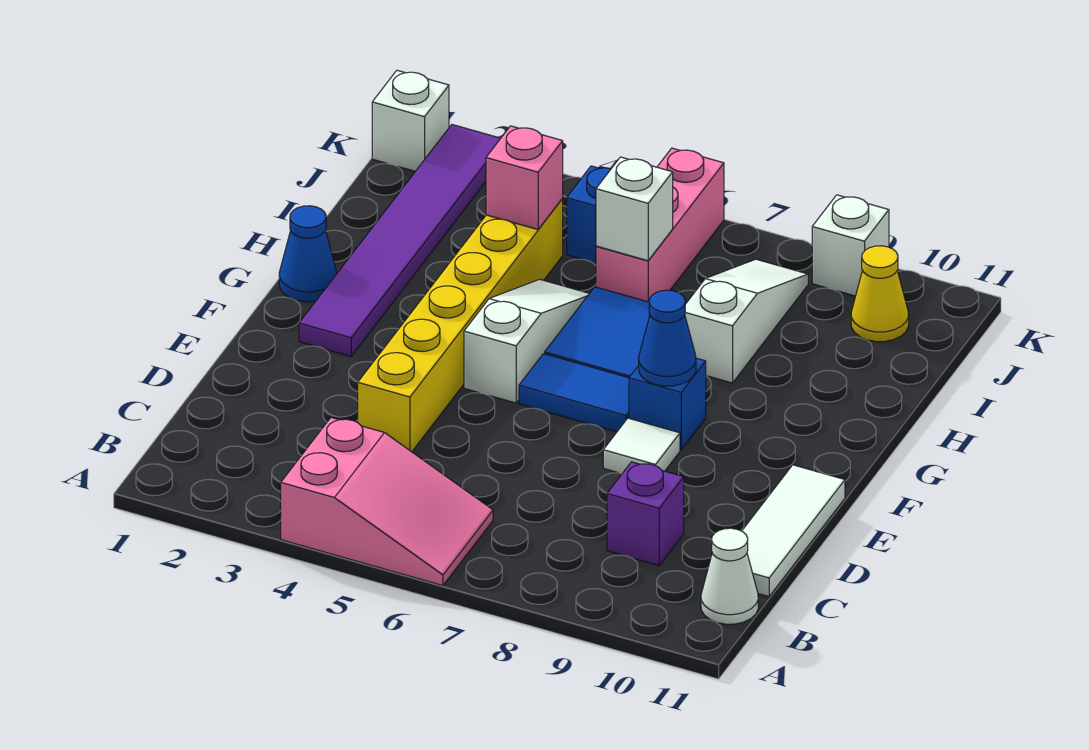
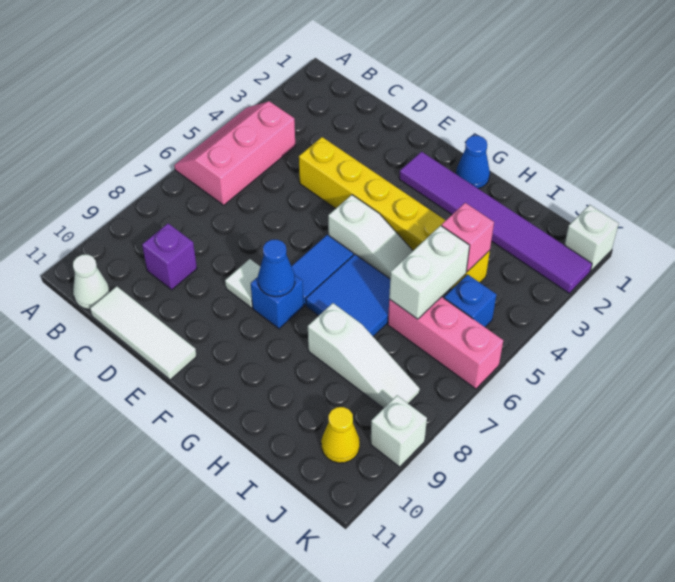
pink slope A4:B6 level 1 top 4 -> pink slope A4:B6 level 1 top B
white brick I6 level 2 -> white brick I5:I6 level 2

